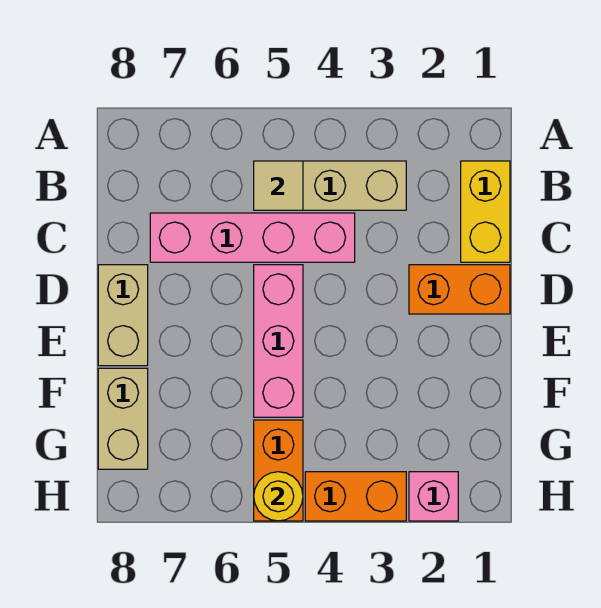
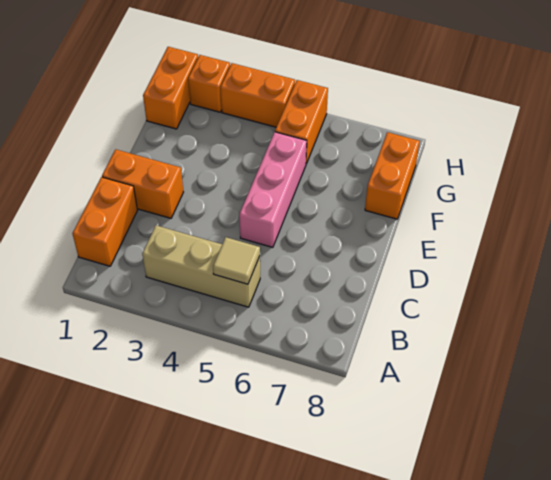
yellow brick B1:C1 level 1 -> orange brick B1:C1 level 1
pink brick C4:C7 level 1 -> none
tan brick D8:E8 level 1 -> none
tan brick F8:G8 level 1 -> orange brick F8:G8 level 1
none -> orange brick G1:H1 level 1
pink brick H2 level 1 -> orange brick H2 level 1
yellow round brick H5 level 2 -> none

